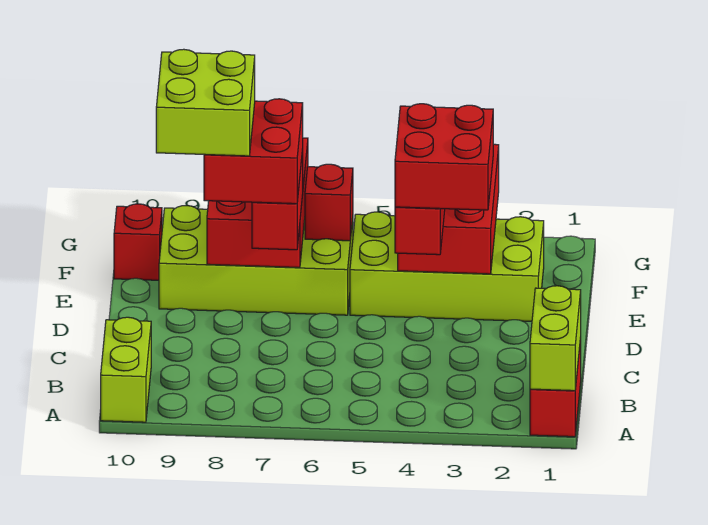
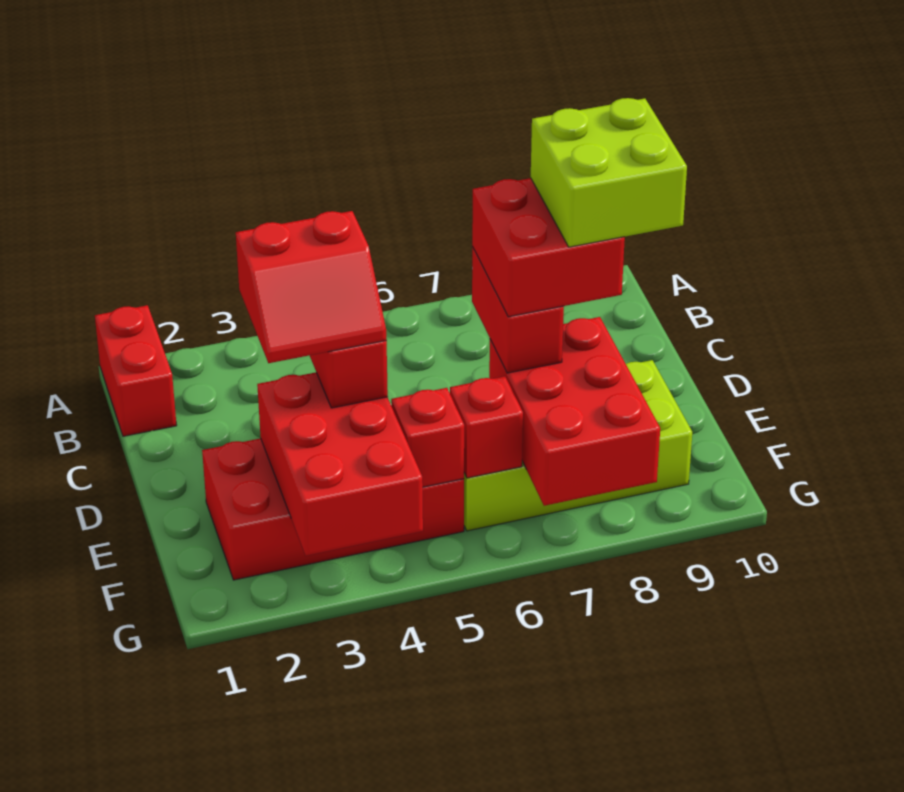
lime brick A1:B1 level 2 -> none
lime brick A10:B10 level 1 -> none
red brick D3:E4 level 4 -> red slope D3:E4 level 4 top D
lime brick E2:F5 level 1 -> red brick E2:F5 level 1
red brick F10 level 1 -> red brick F5 level 2

